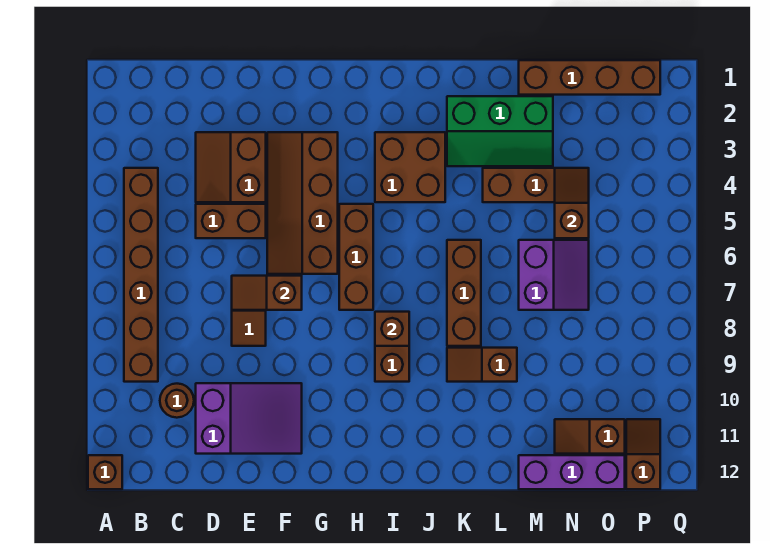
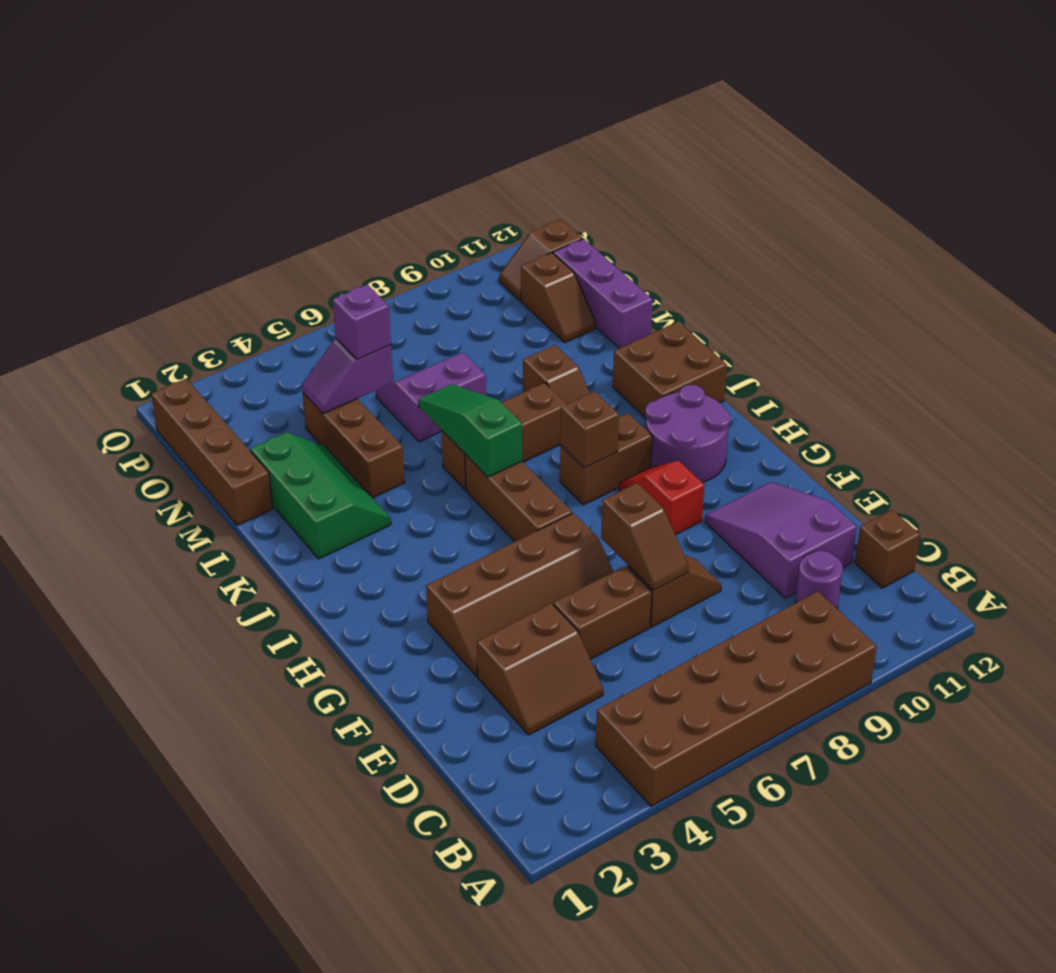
brown brick A12 level 1 -> brown brick C12 level 1
brown brick B4:B9 level 1 -> brown brick A4:B9 level 1
brown round brick C10 level 1 -> purple round brick C10 level 1
brown brick D5:E5 level 1 -> brown brick E5:E6 level 1
none -> red slope G9:H9 level 1 top G
brown brick H5:H7 level 1 -> brown brick H6:J6 level 1
none -> purple round brick H10:I11 level 1
brown brick I3:J4 level 1 -> brown brick J11:K12 level 1
none -> green slope J6:L6 level 2 top J
brown slope N4:N5 level 2 top 5 -> purple slope N4:N5 level 2 top 5
none -> purple brick N5 level 3

